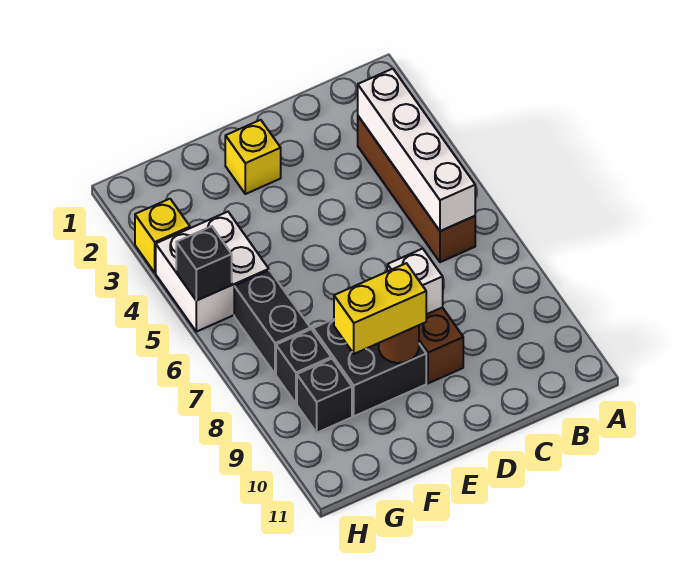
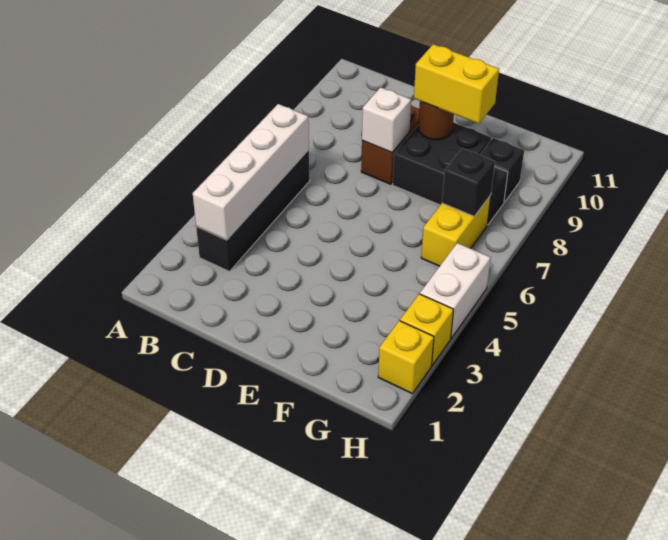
brown brick B3:B6 level 1 -> black brick B3:B6 level 1
yellow brick E2 level 1 -> yellow brick H2 level 1
white brick G4:H5 level 1 -> white brick H4:H5 level 1
black brick G6:G7 level 1 -> yellow brick G6:G7 level 1
black brick H5 level 2 -> black brick G7 level 2

